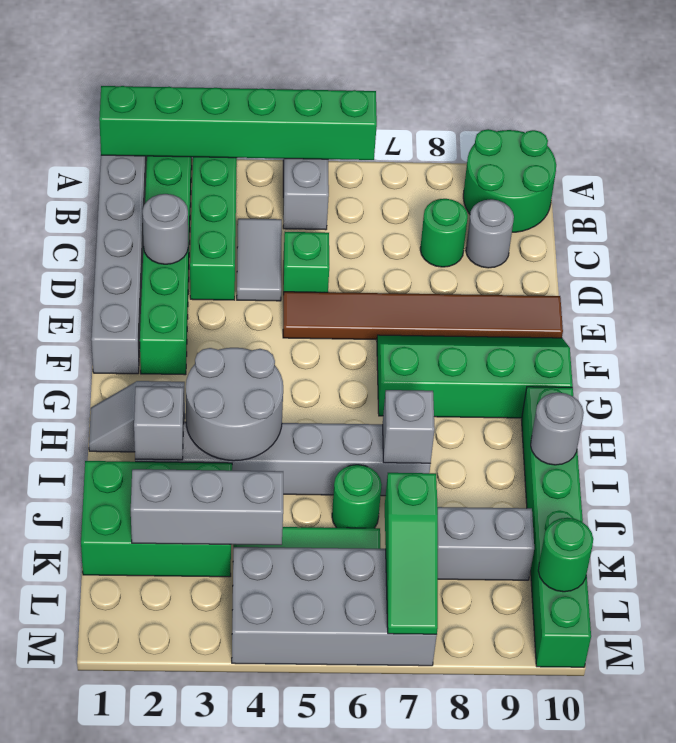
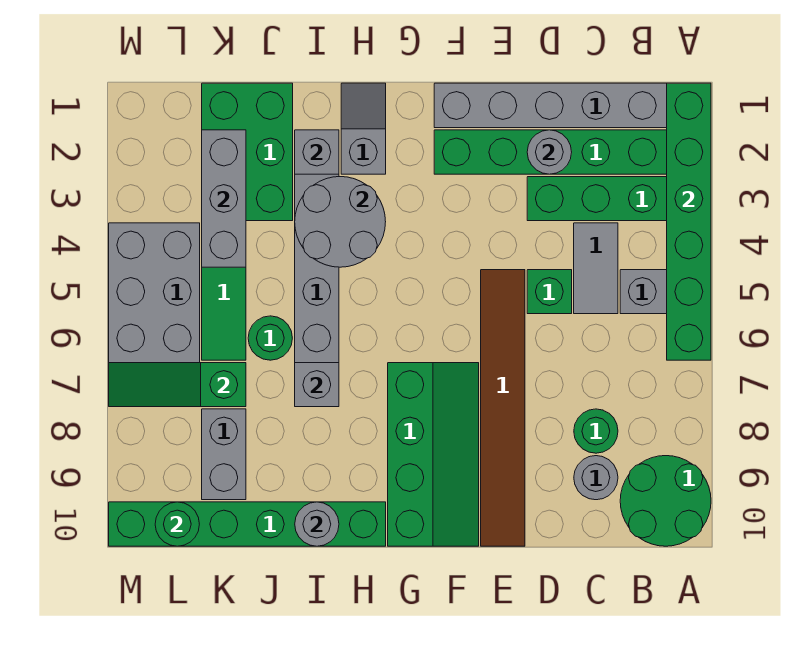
grey tile C4:D4 level 1 -> grey tile C4:C5 level 1

